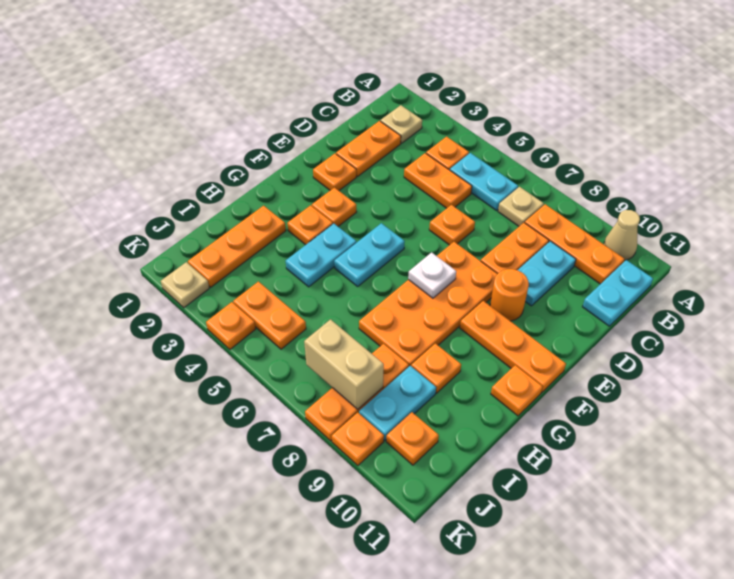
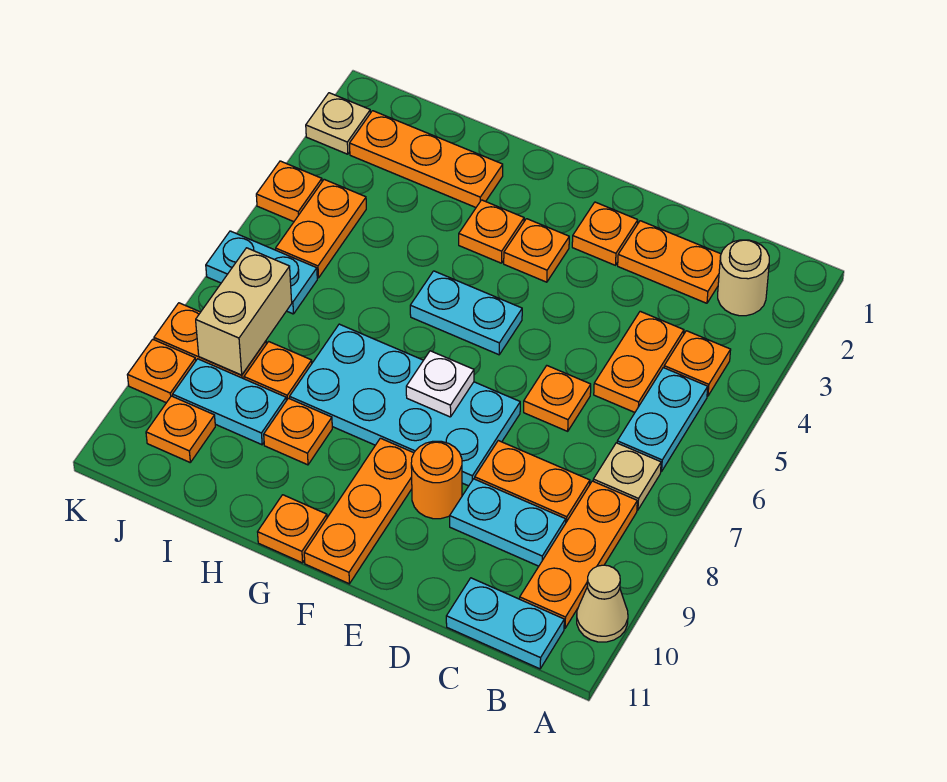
tan plate B2 level 1 -> tan round brick B2 level 1
orange plate E7:H8 level 1 -> cyan plate E7:H8 level 1
cyan plate G4:H4 level 1 -> cyan plate J6:K6 level 1

